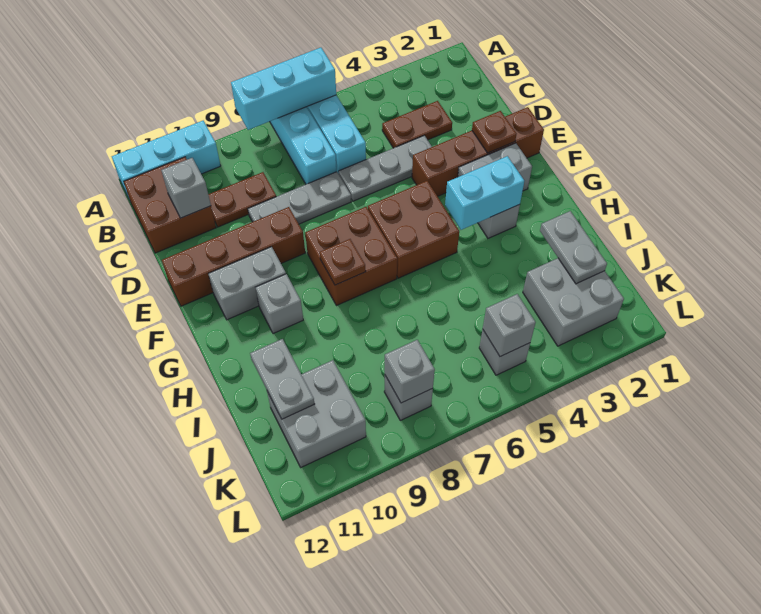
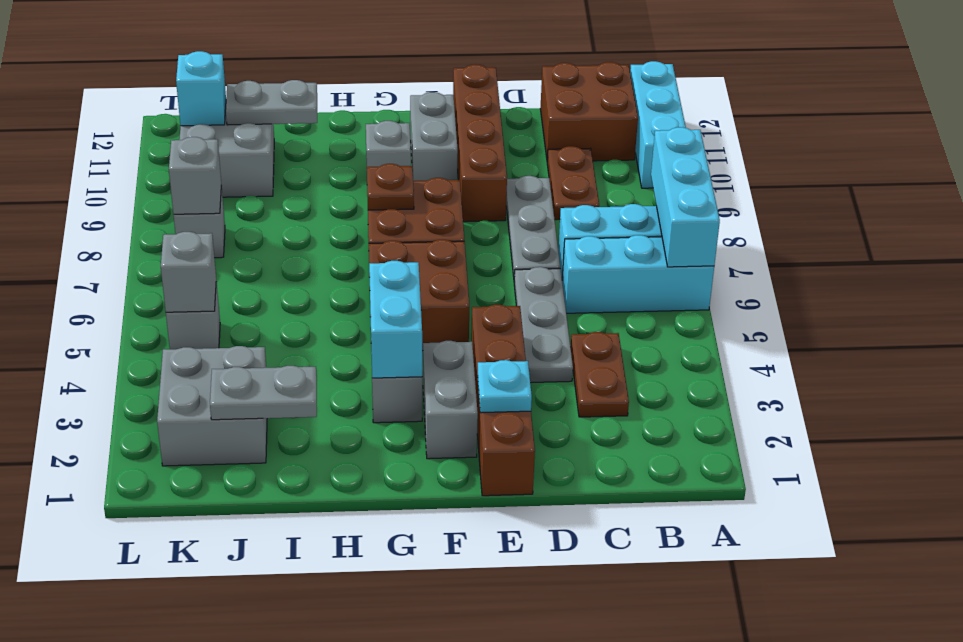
grey brick C11 level 2 -> none
brown plate E2 level 2 -> cyan plate E2 level 2
none -> cyan brick K11 level 2

